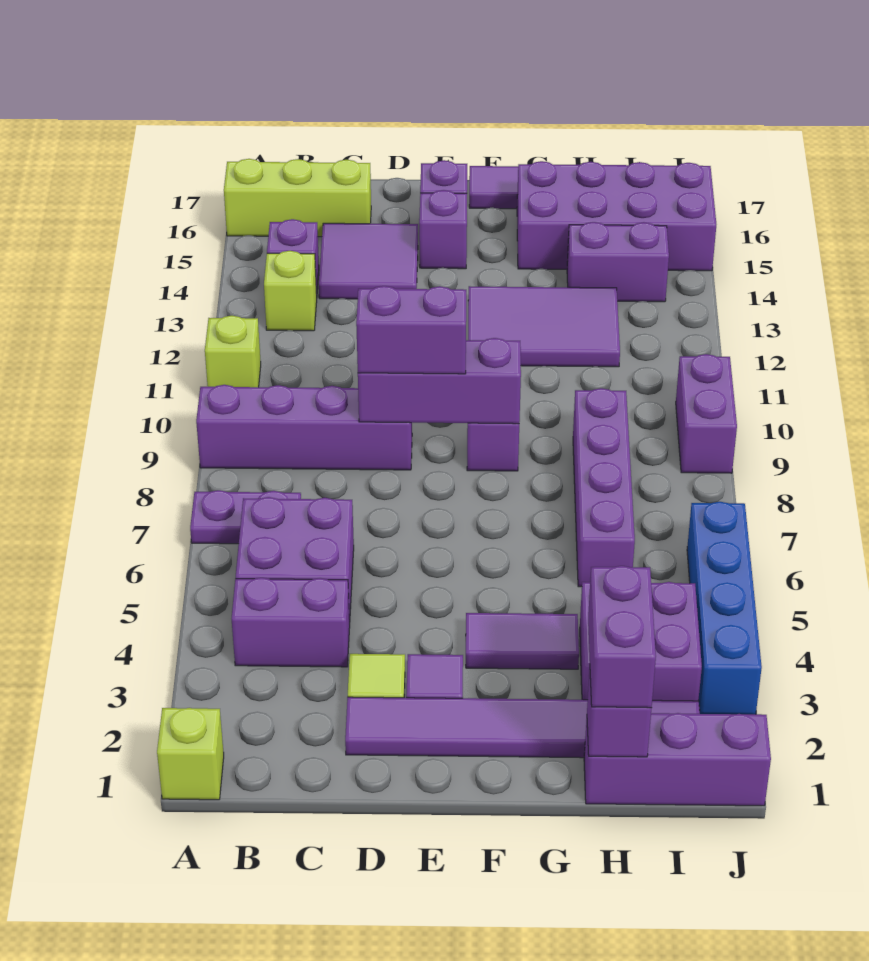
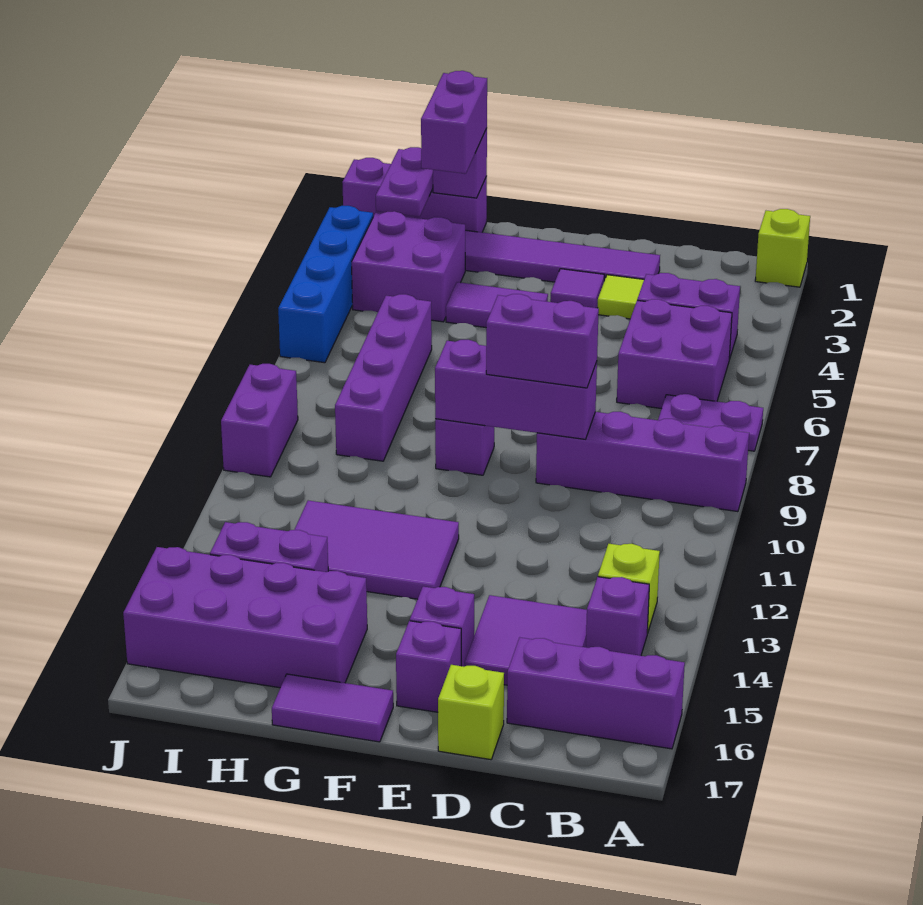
lime brick A11 level 1 -> lime brick D17 level 1
lime brick A16:C16 level 1 -> purple brick A16:C16 level 1
none -> purple plate I1:I2 level 2

